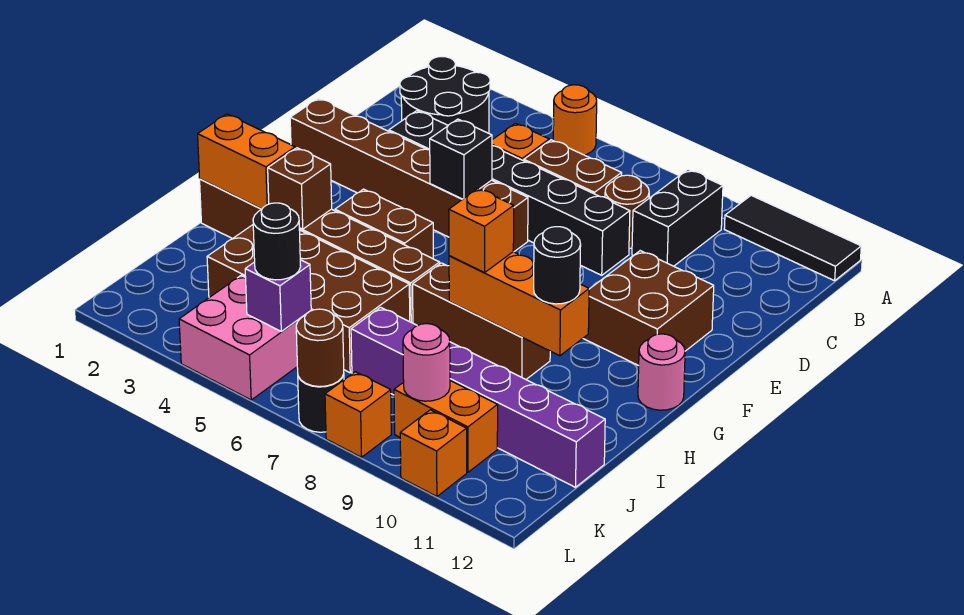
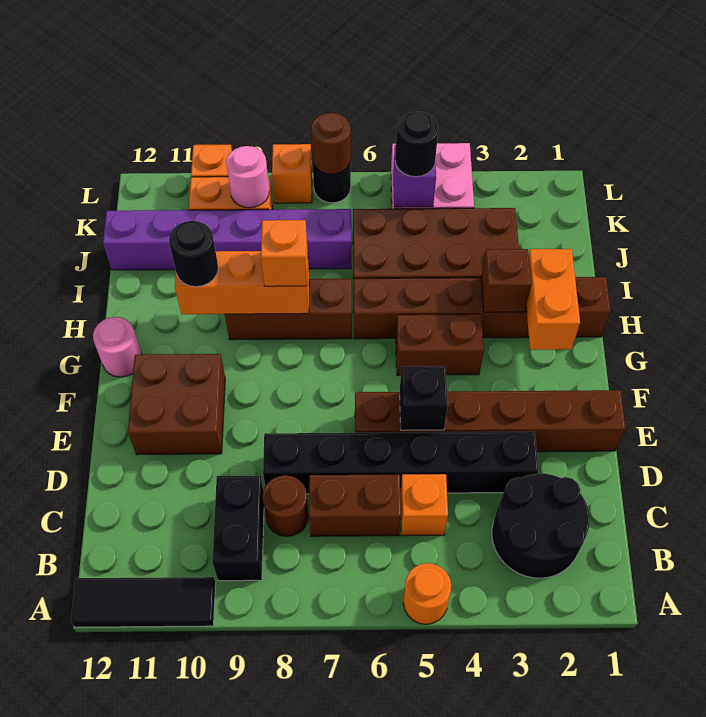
orange brick H1:H2 level 2 -> orange brick G2:H2 level 2

